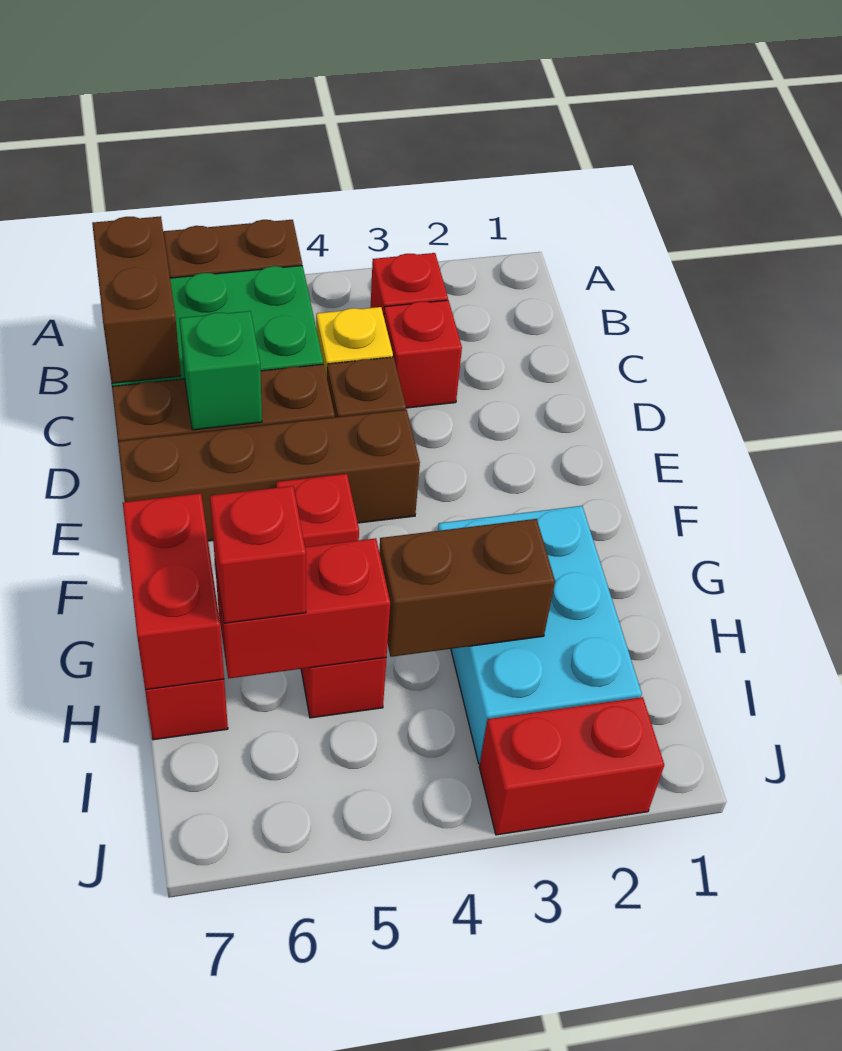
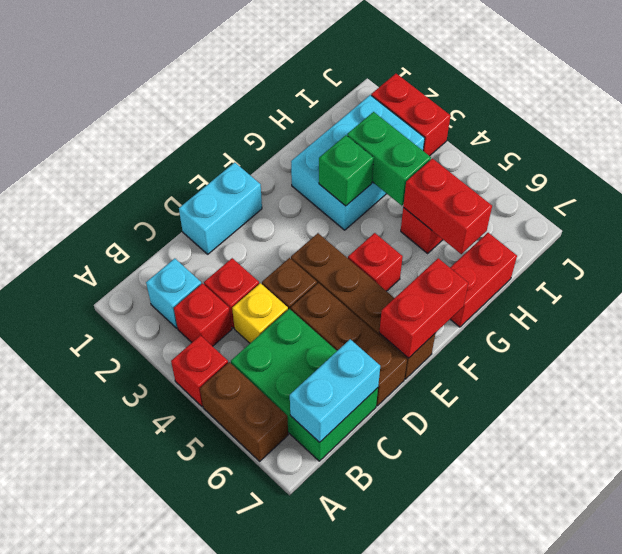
none -> cyan brick B2 level 1
brown brick B7:C7 level 2 -> cyan brick B7:C7 level 2
none -> cyan brick D1:E1 level 1
green brick D6 level 2 -> green brick G3 level 2
red brick G7:H7 level 2 -> red brick E7:F7 level 2
brown brick H3:H4 level 2 -> green brick H3:H4 level 2
red brick H6 level 3 -> red brick A4 level 1

